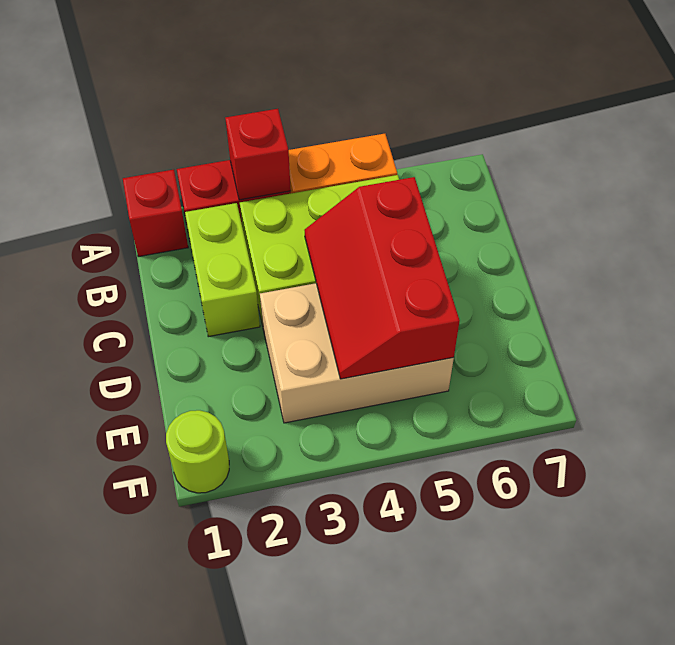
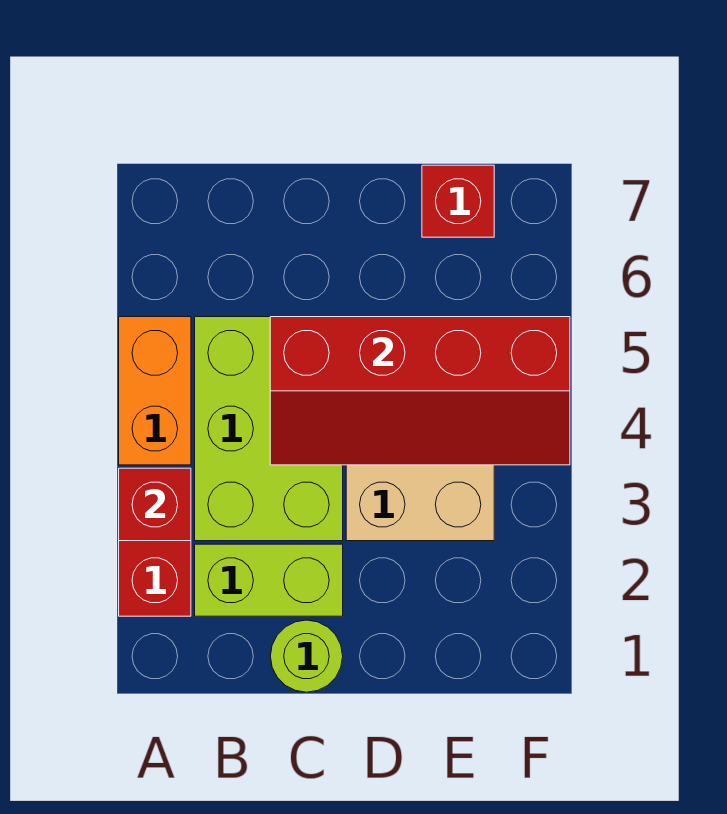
red brick A1 level 1 -> red brick E7 level 1
red slope C4:E5 level 2 top 5 -> red slope C4:F5 level 2 top 5
lime round brick F1 level 1 -> lime round brick C1 level 1

